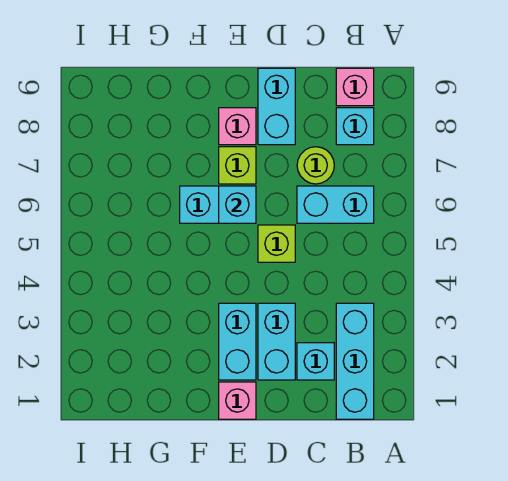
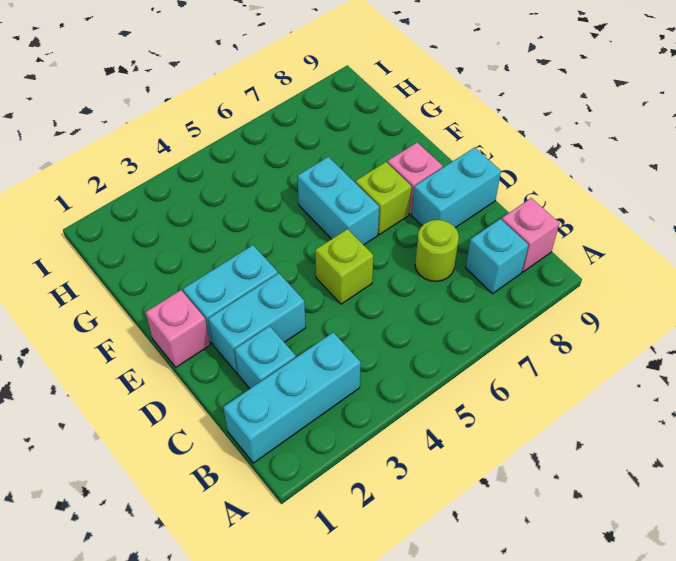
cyan brick B6:C6 level 1 -> none
cyan brick E6 level 2 -> none

